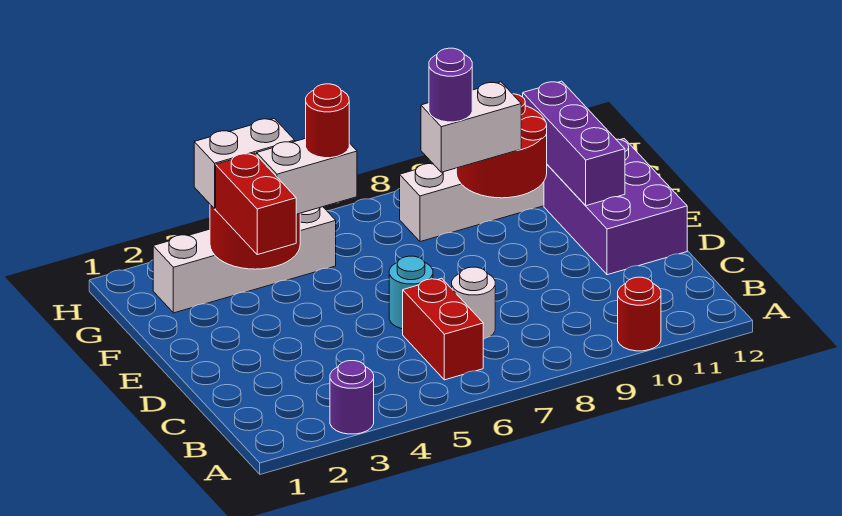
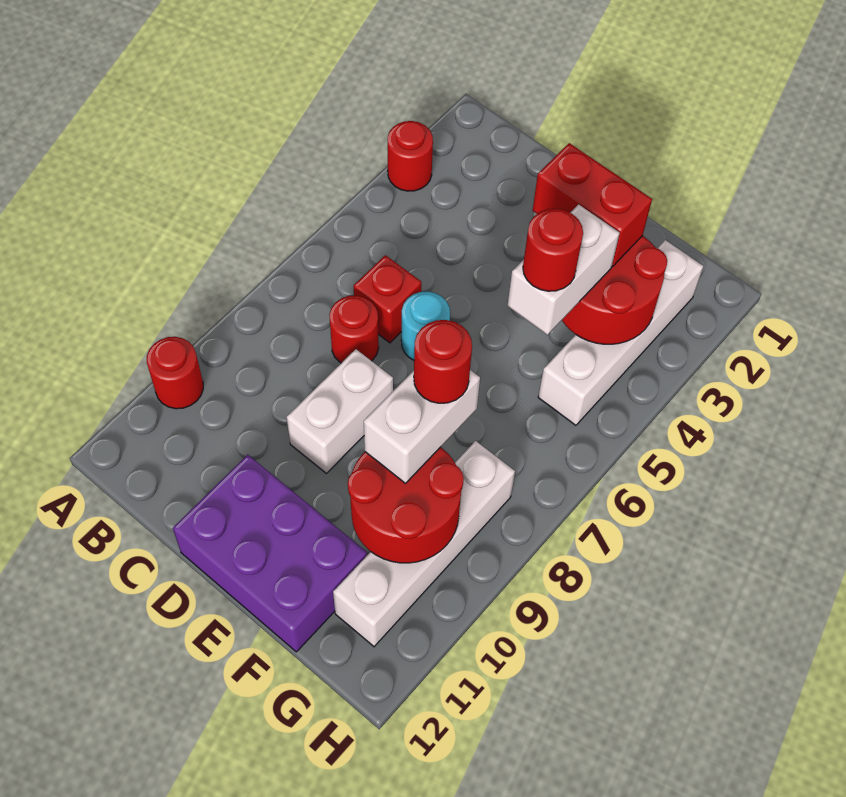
purple round brick A3 level 1 -> red round brick A3 level 1
red brick B6:C6 level 1 -> red brick C6 level 1
white round brick C7 level 1 -> red round brick C7 level 1
purple brick E11:G11 level 2 -> none
purple round brick F8 level 4 -> red round brick F8 level 4
white brick G3:G4 level 3 -> white brick D8:D9 level 1

